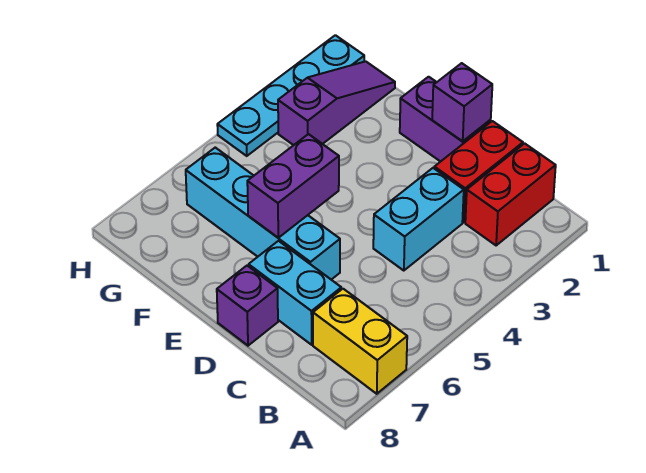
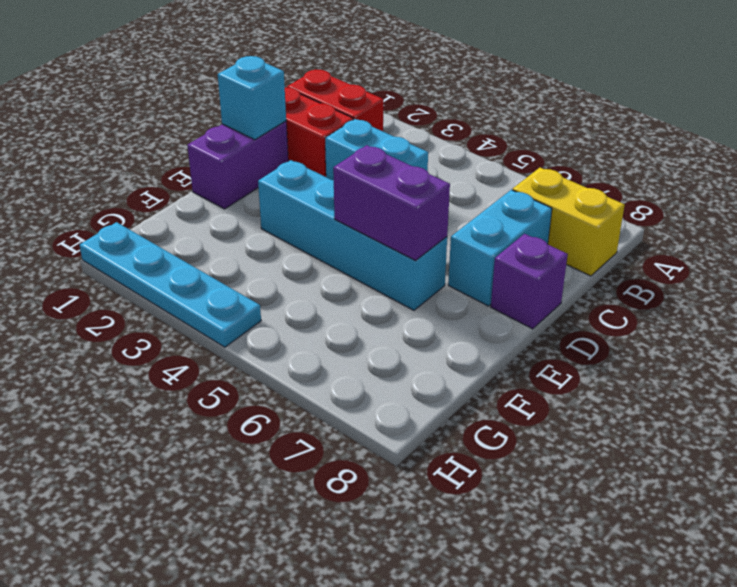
yellow brick A7:B7 level 1 -> yellow brick B7:B8 level 1
purple brick D1 level 2 -> cyan brick D1 level 2
cyan brick D6:G6 level 1 -> cyan brick E3:E6 level 1
purple slope G1:G3 level 1 top 3 -> none

